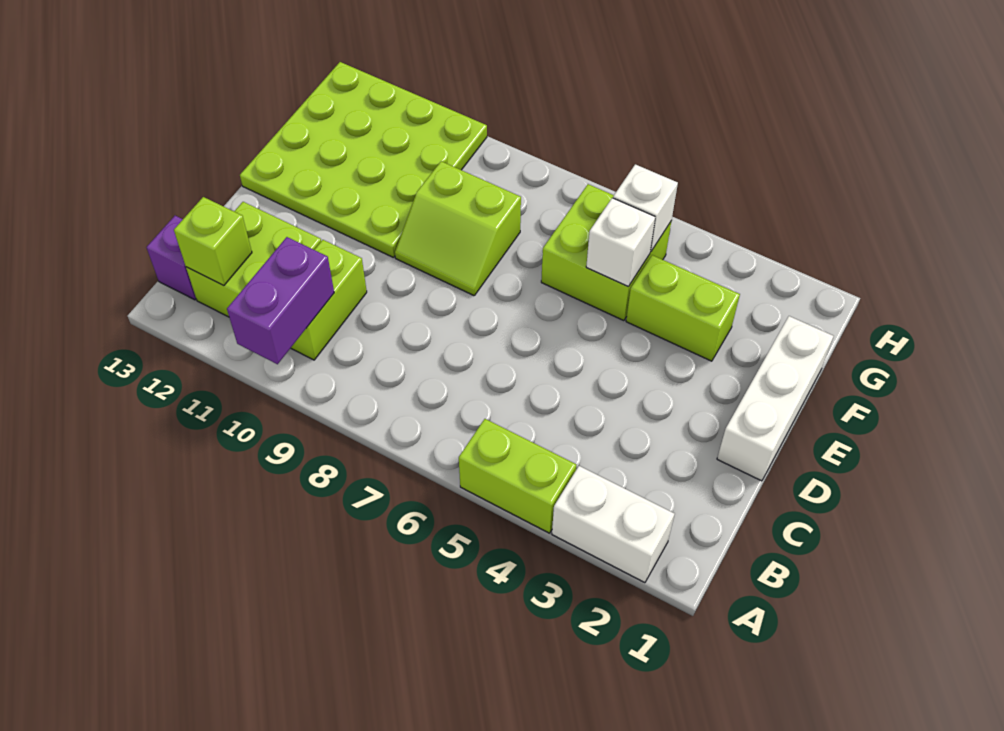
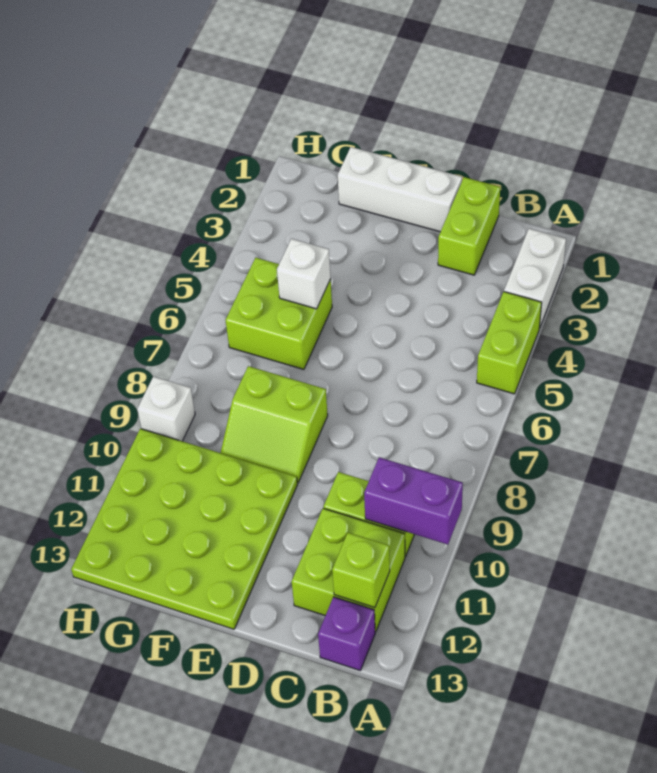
lime slope E8:F9 level 1 top F -> lime slope E8:F9 level 1 top 8
lime brick F3:F4 level 1 -> lime brick C1:C2 level 1
white brick G5 level 2 -> white brick H9 level 1

